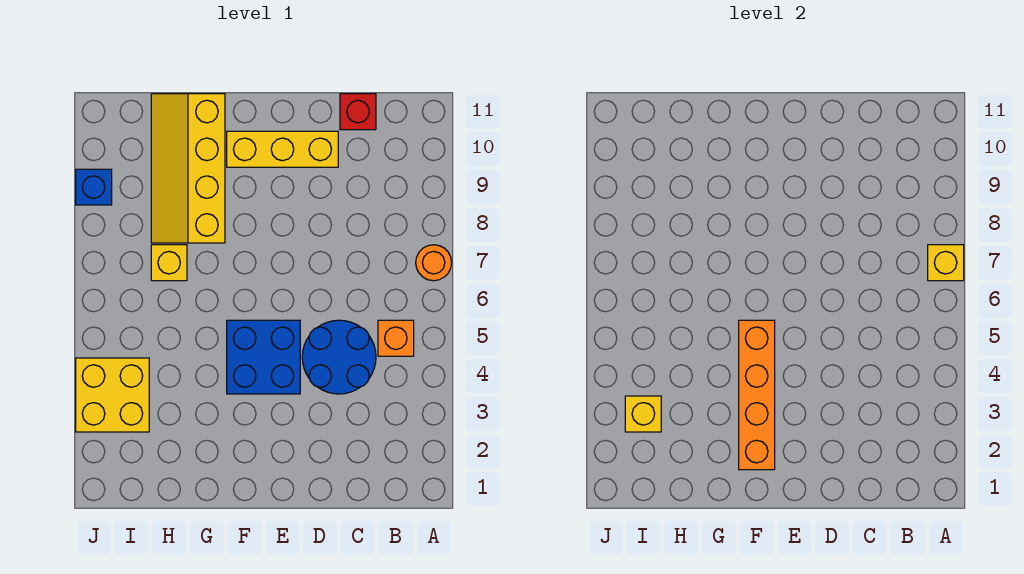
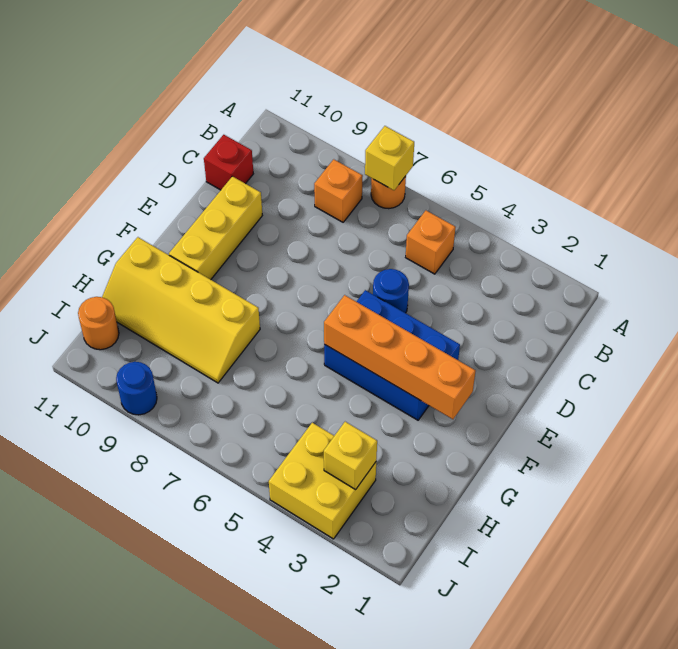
none -> orange brick B8 level 1
blue round brick C4:D5 level 1 -> blue round brick D5 level 1
blue brick E4:F5 level 1 -> blue brick E3:F5 level 1
yellow brick H7 level 1 -> none
none -> orange round brick I11 level 1
blue brick J9 level 1 -> blue round brick J9 level 1

